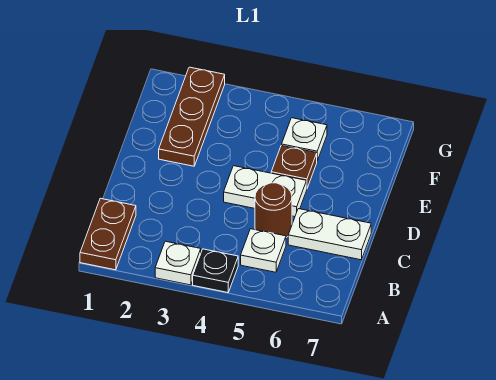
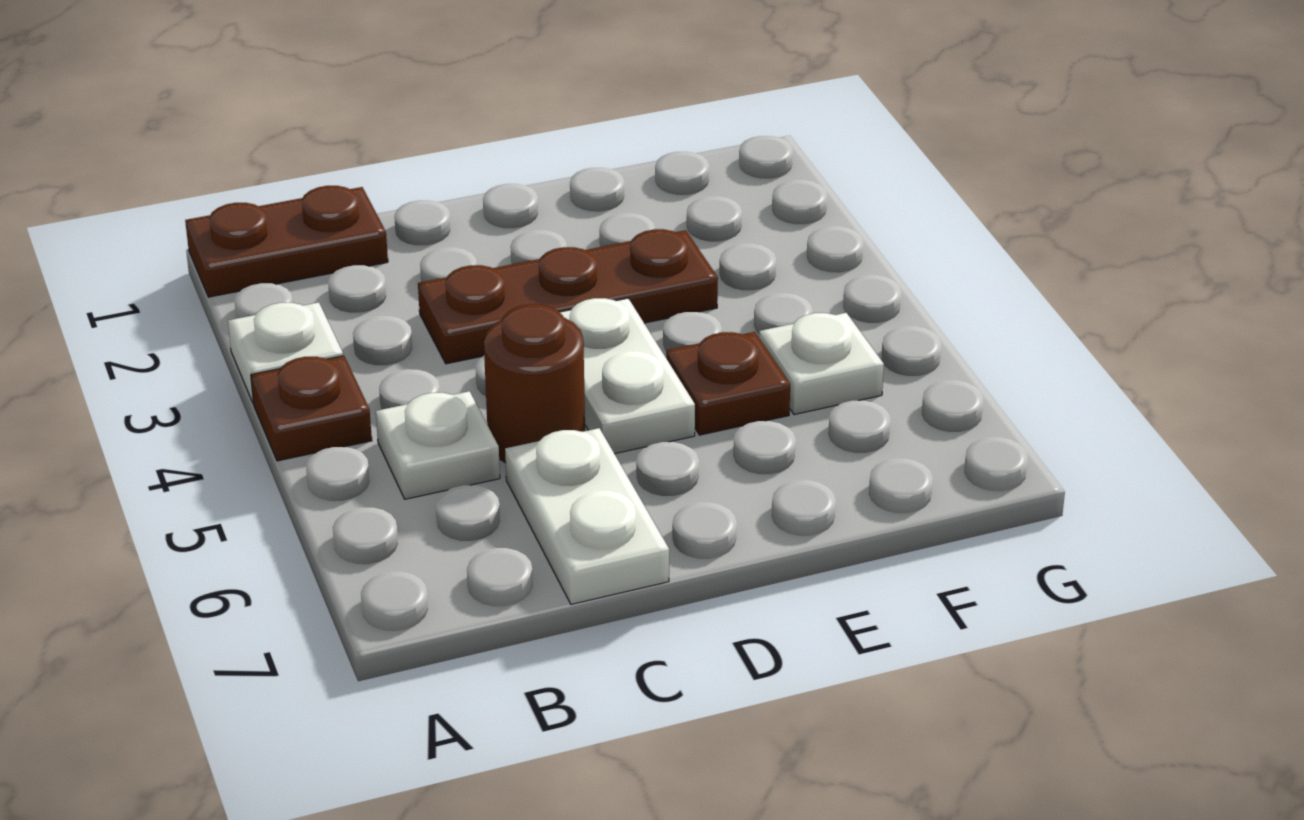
black plate A4 level 1 -> brown plate A4 level 1
brown plate E2:G2 level 1 -> brown plate C3:E3 level 1

